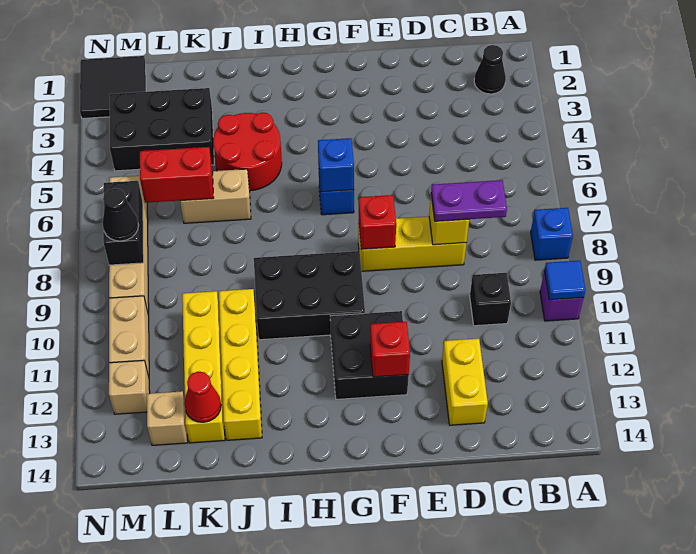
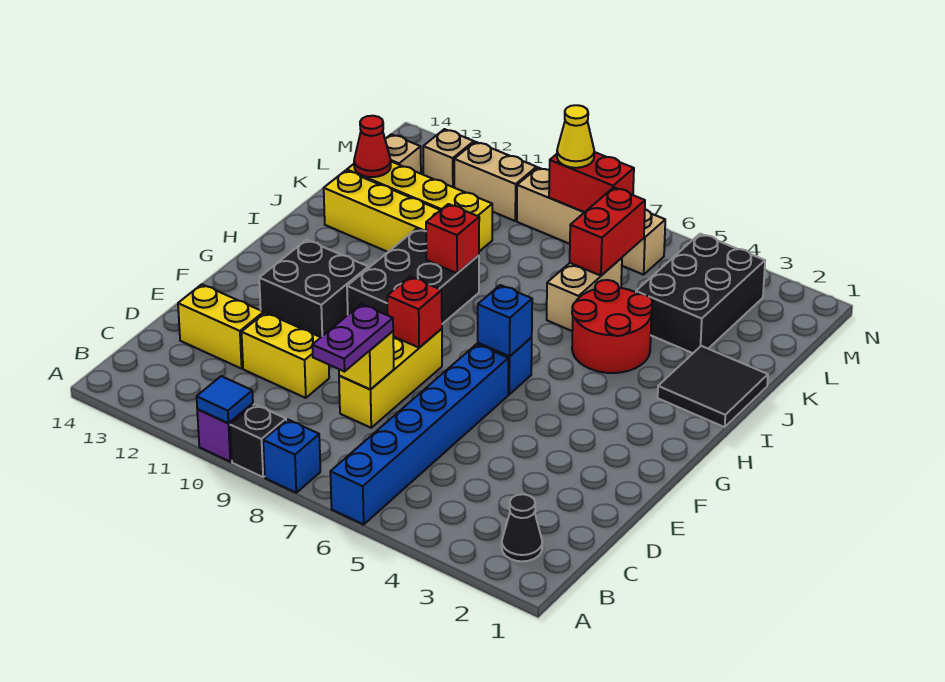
none -> blue brick A6:F6 level 1
black brick C10 level 1 -> black brick A9 level 1
none -> yellow brick D10:D11 level 1
red brick F12 level 2 -> red brick I9 level 2
black tile M1:N2 level 1 -> black tile I1:J2 level 1
black brick M7:M8 level 2 -> red brick M7:M8 level 2
black cone M8 level 3 -> yellow cone M8 level 3

